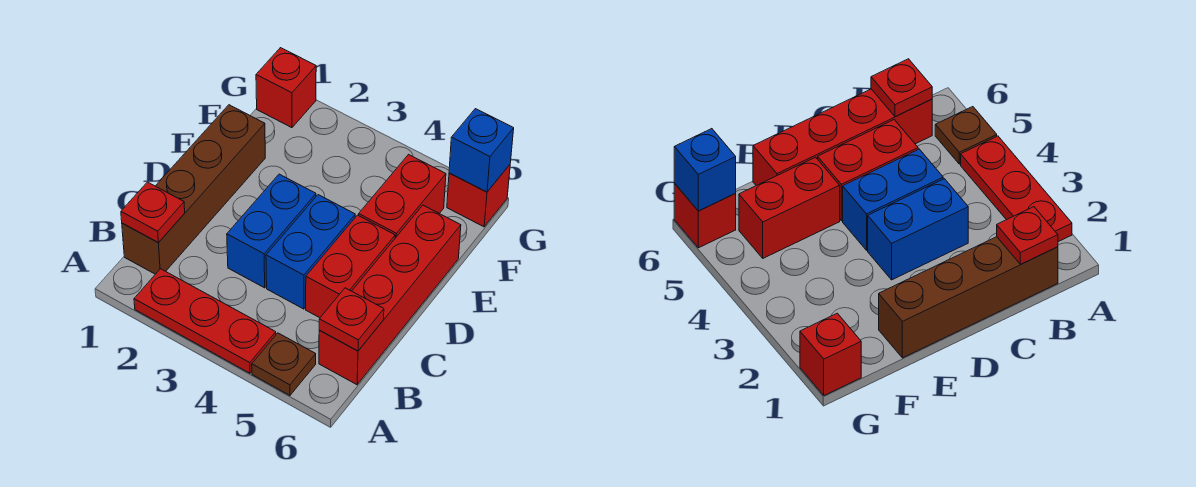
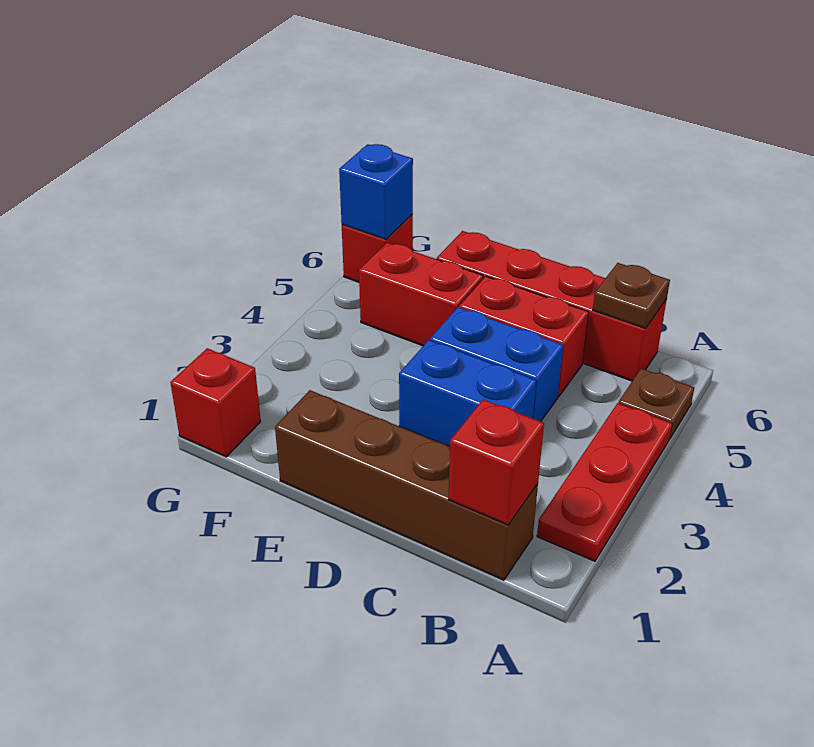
red plate B1 level 2 -> red brick B1 level 2
red plate B6 level 2 -> brown plate B6 level 2

